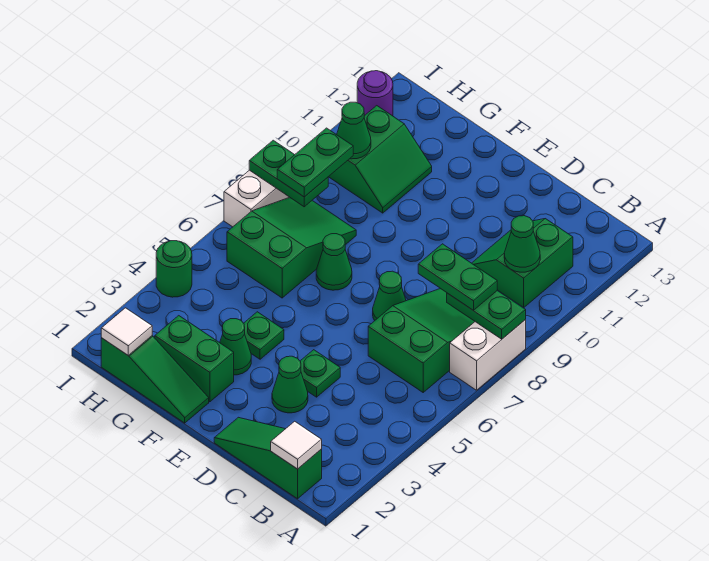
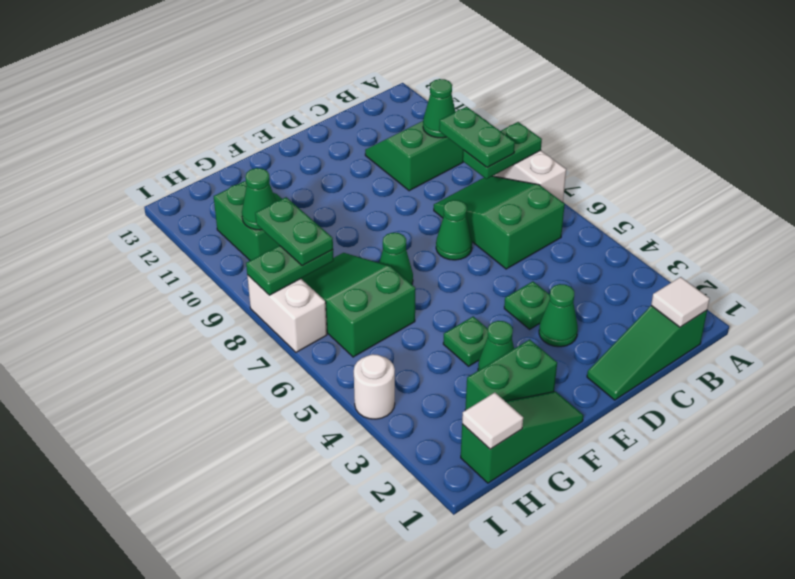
green plate B8:C8 level 3 -> green plate B8:B9 level 3
green slope B10:C11 level 1 top B -> green slope B10:C11 level 1 top 10
green round brick I4 level 1 -> white round brick I4 level 1
purple round brick I12 level 1 -> none

